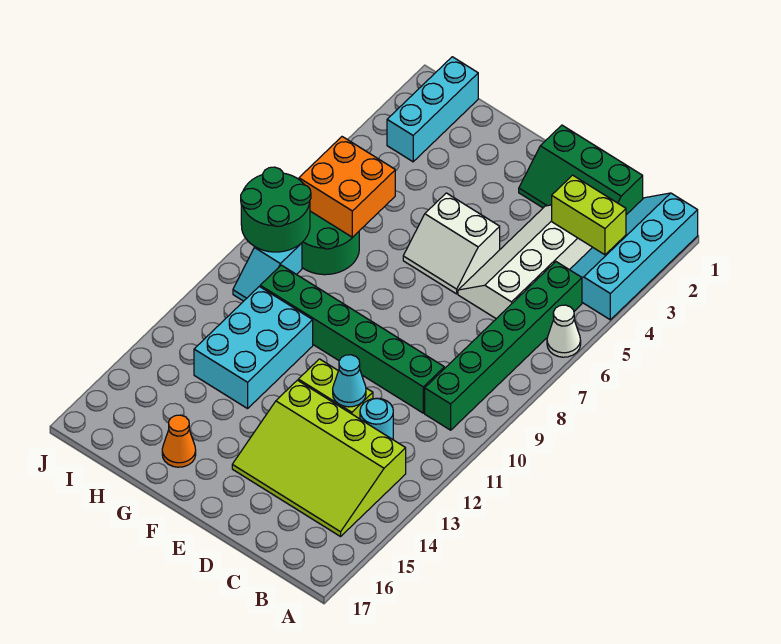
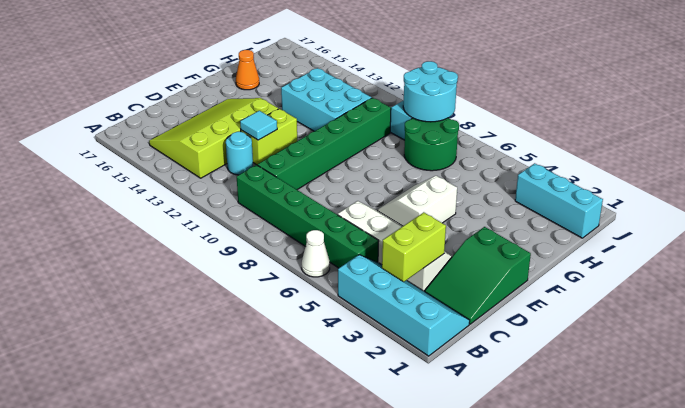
green slope C1:E2 level 1 top 1 -> green slope C1:E2 level 1 top E
cyan cone D12 level 2 -> cyan tile D12 level 2
orange brick H6:I7 level 2 -> none
green round brick I8:J9 level 2 -> cyan round brick I8:J9 level 2

